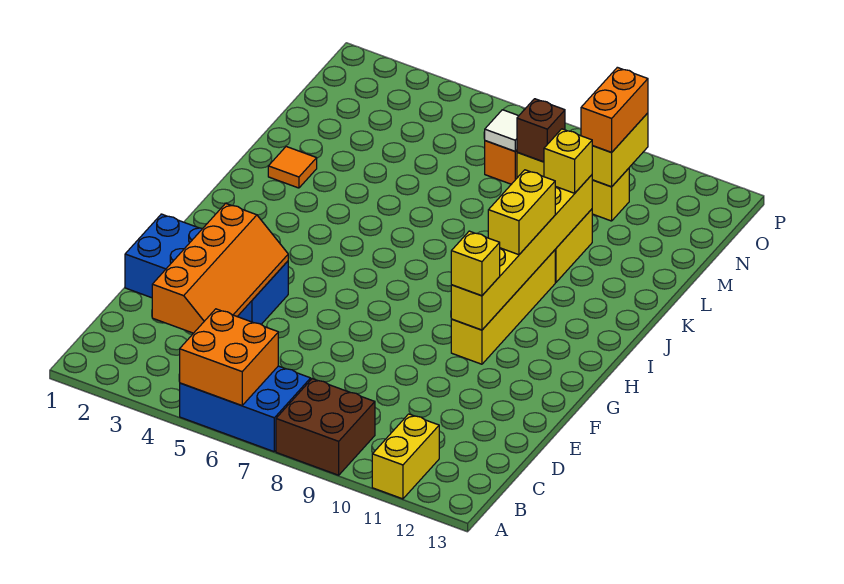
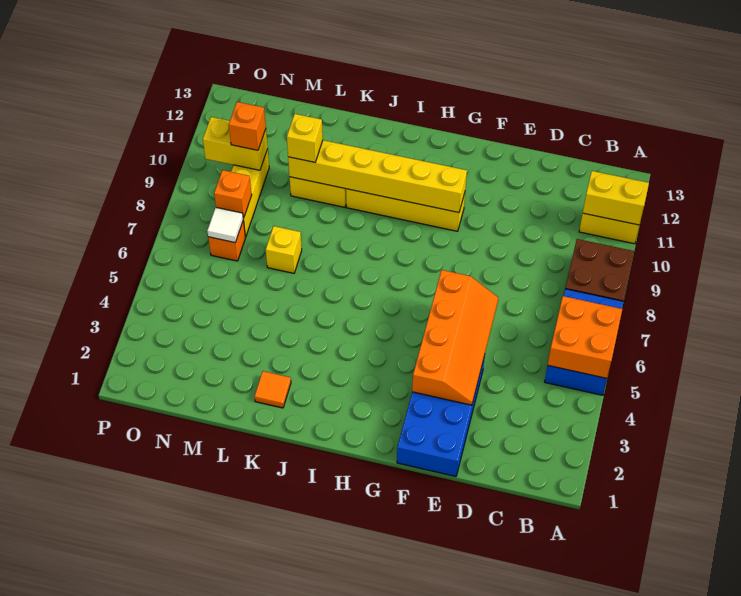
orange slope C3:F4 level 2 top 3 -> orange slope E3:F6 level 2 top F
yellow brick G10 level 3 -> yellow brick L7 level 1
yellow brick I10:J10 level 3 -> yellow brick A11:B11 level 2
brown brick N8 level 2 -> orange brick N8 level 2
orange brick N10:O10 level 3 -> orange brick N10 level 3

